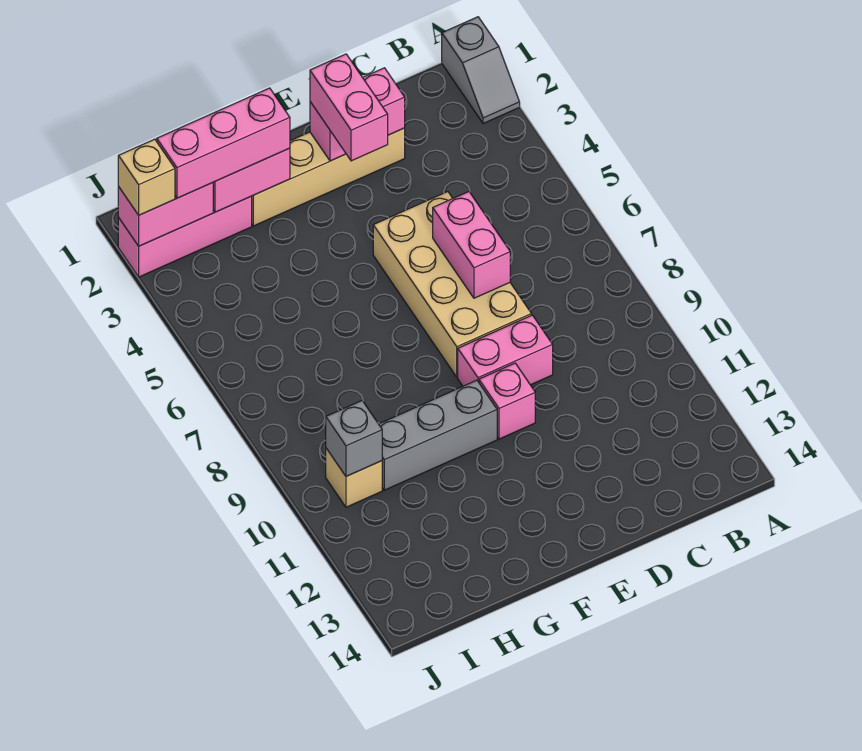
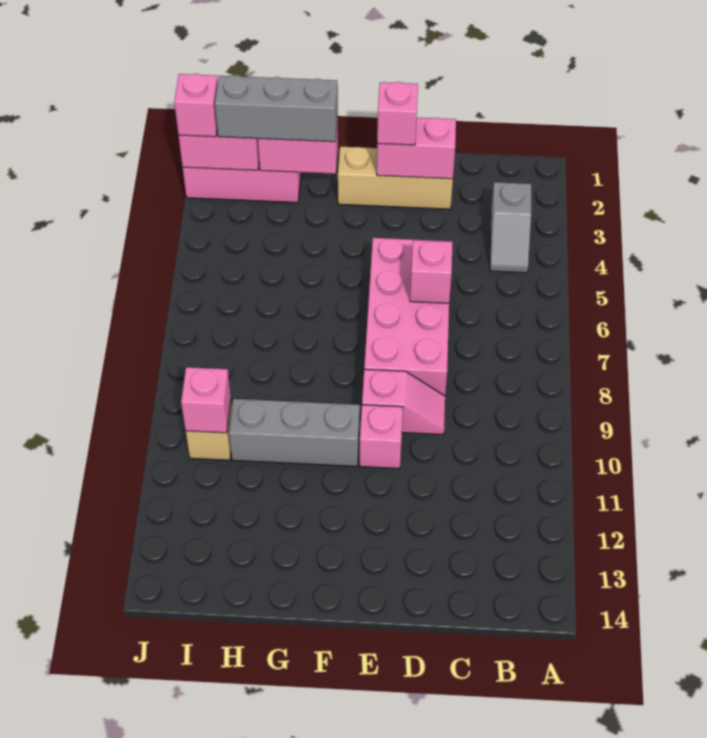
grey slope A1:A2 level 1 top 1 -> grey slope B3:B4 level 1 top 3
tan brick D2:G2 level 1 -> tan brick D2:F2 level 1
tan brick D5:E8 level 1 -> pink brick D5:E8 level 1
pink brick D6:D7 level 2 -> pink brick D6 level 2
pink brick D9:E9 level 1 -> pink slope D9:E9 level 1 top E
pink brick E2:E3 level 3 -> pink brick E2 level 3
pink brick G2:I2 level 3 -> grey brick G2:I2 level 3
grey brick I10 level 2 -> pink brick I10 level 2
tan brick J2 level 3 -> pink brick J2 level 3

